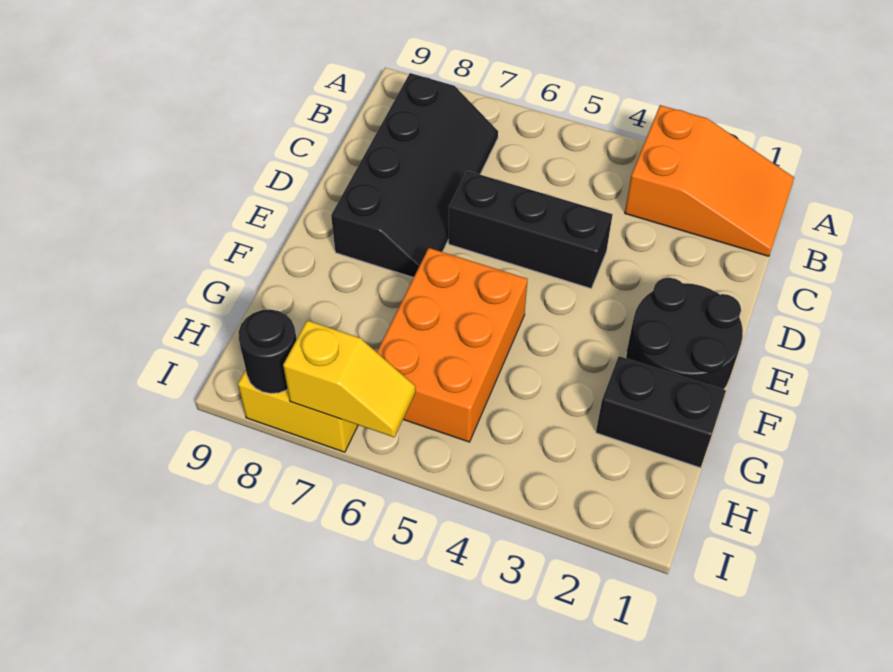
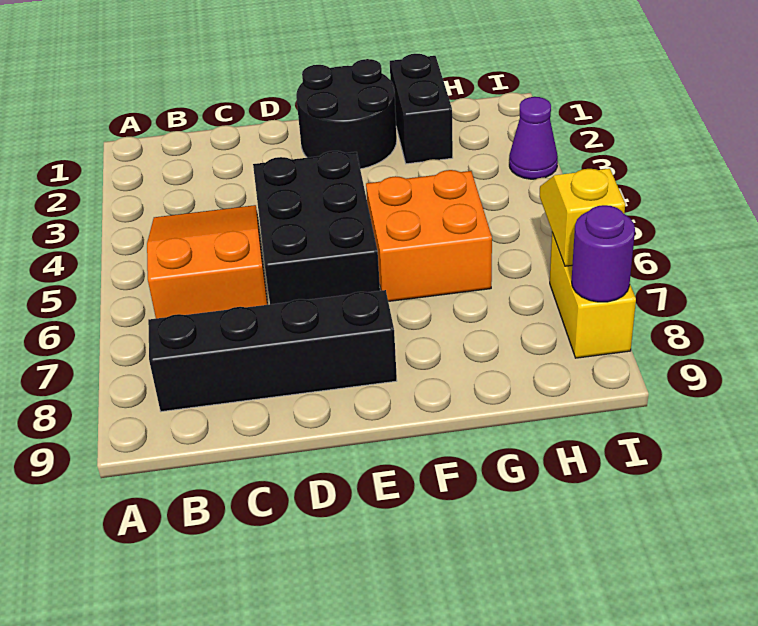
orange slope A1:B3 level 1 top 3 -> orange slope B4:C6 level 1 top 6
black brick D4:D6 level 1 -> black brick D4:E6 level 1
orange brick F5:H6 level 1 -> orange brick F5:G6 level 1
none -> purple cone I3 level 1
black round brick I8 level 2 -> purple round brick I8 level 2

